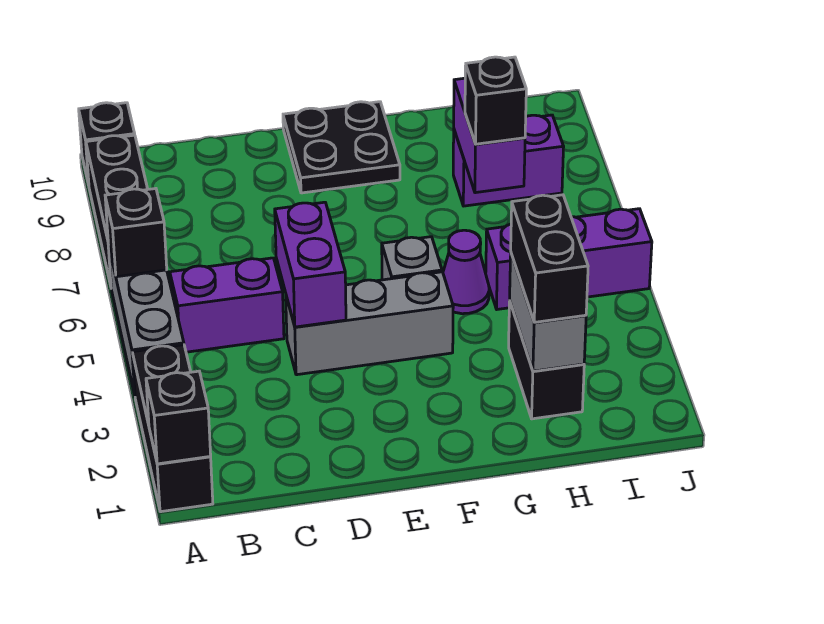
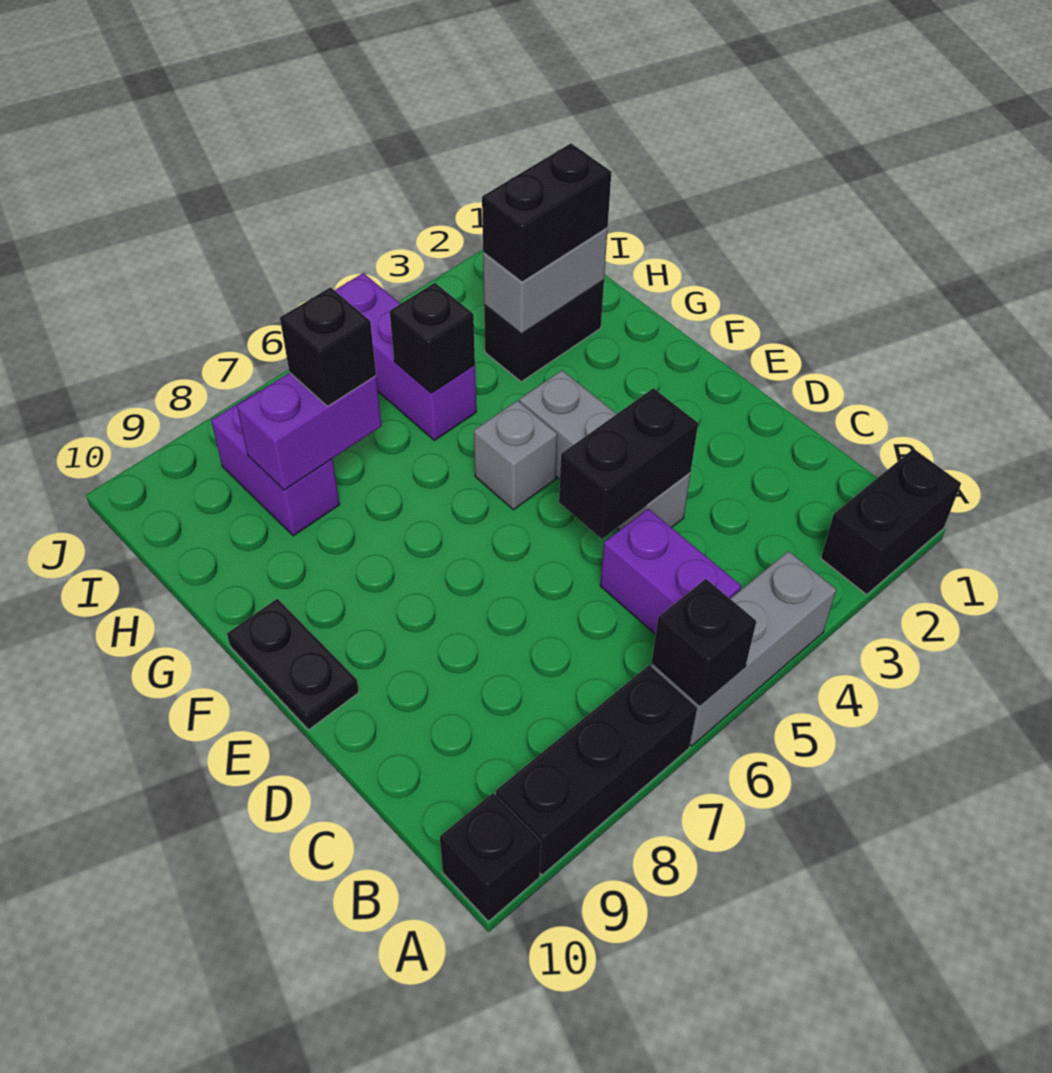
black brick A1:A3 level 1 -> black brick A1:A2 level 1
black brick A1 level 2 -> black brick H5 level 2
purple brick D4:D5 level 2 -> black brick D4:D5 level 2
black plate E9:F10 level 1 -> black plate E10:F10 level 1
purple cone G5 level 1 -> none

